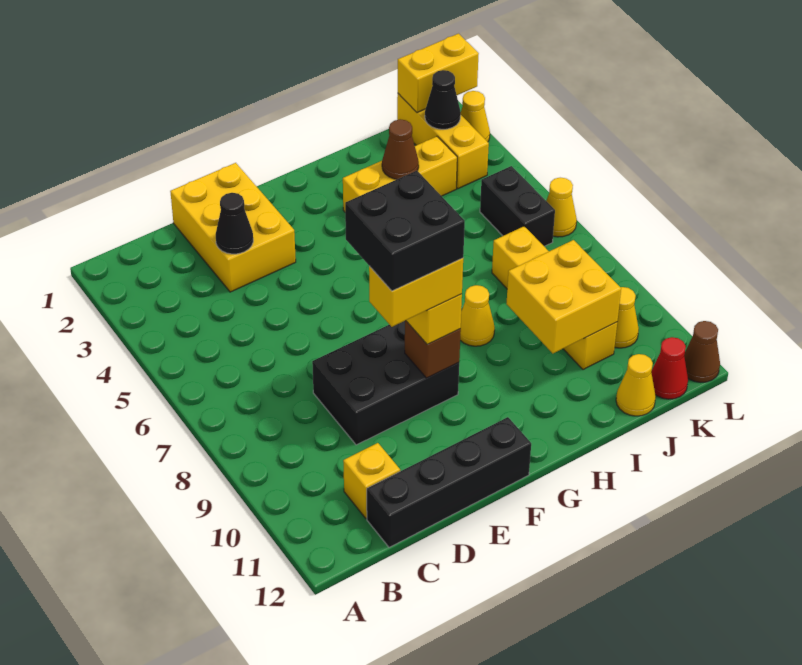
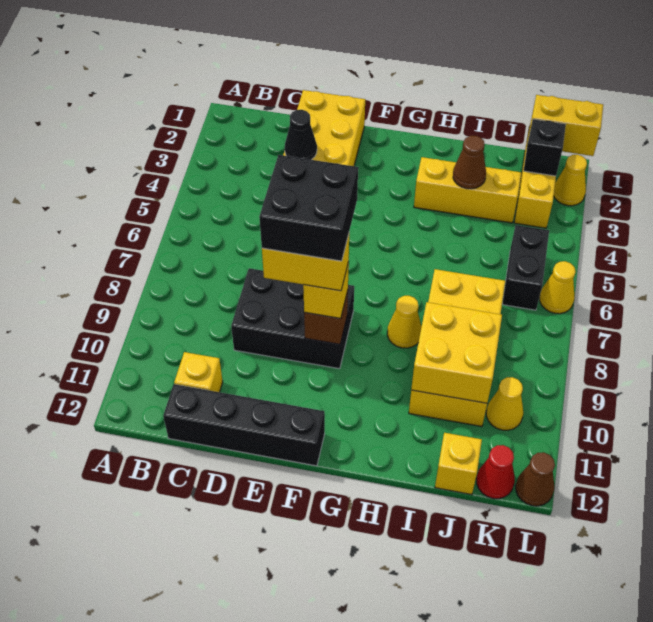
yellow brick J7:J10 level 1 -> yellow brick I7:J10 level 1
yellow cone J12 level 1 -> yellow brick J12 level 1
black cone K2 level 2 -> black brick K2 level 2

